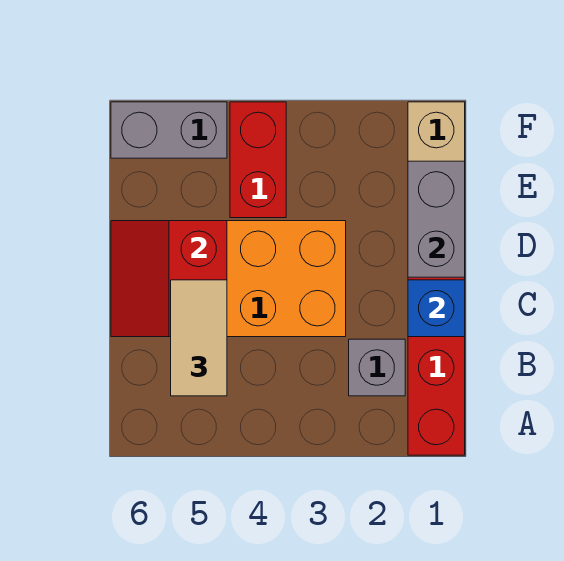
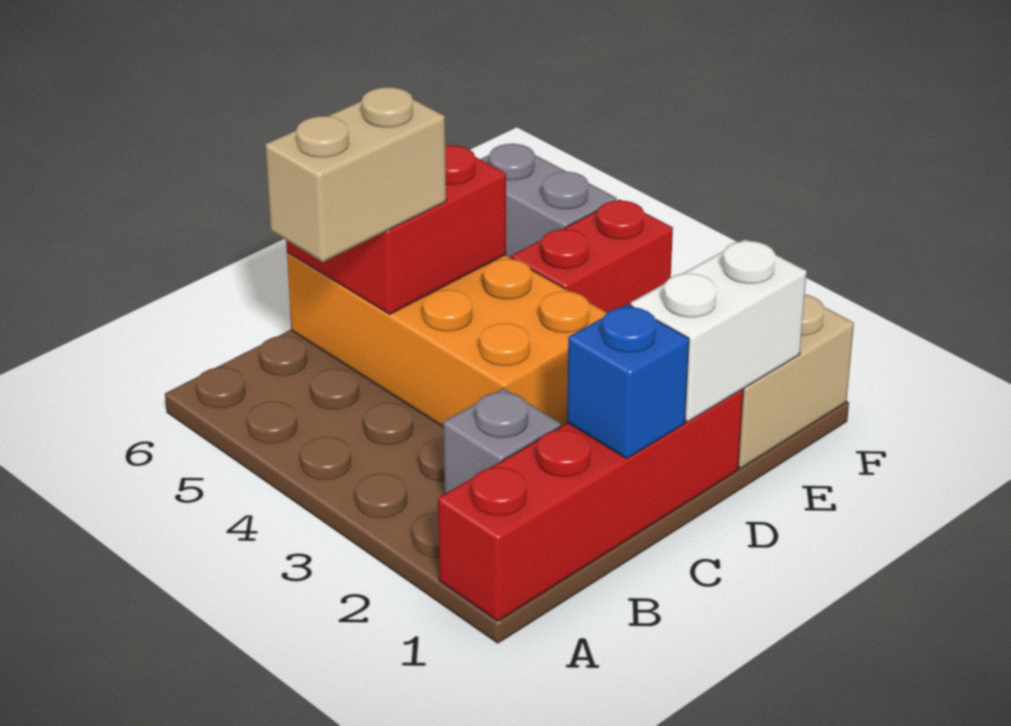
tan tile B5:C5 level 3 -> tan brick B5:C5 level 3
grey brick D1:E1 level 2 -> white brick D1:E1 level 2

